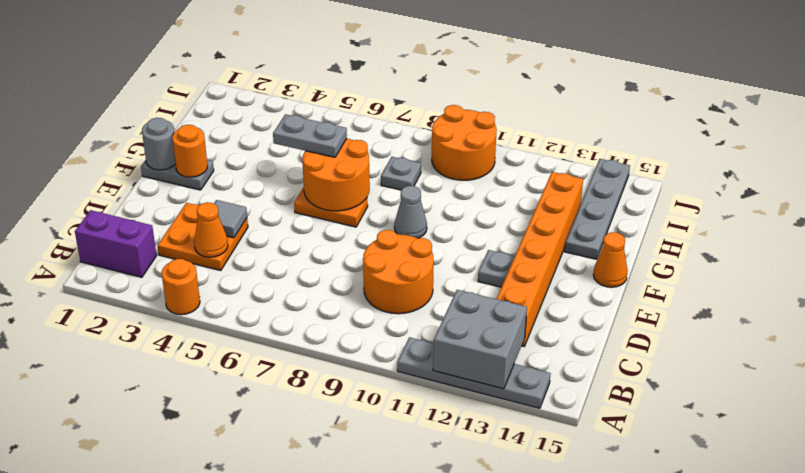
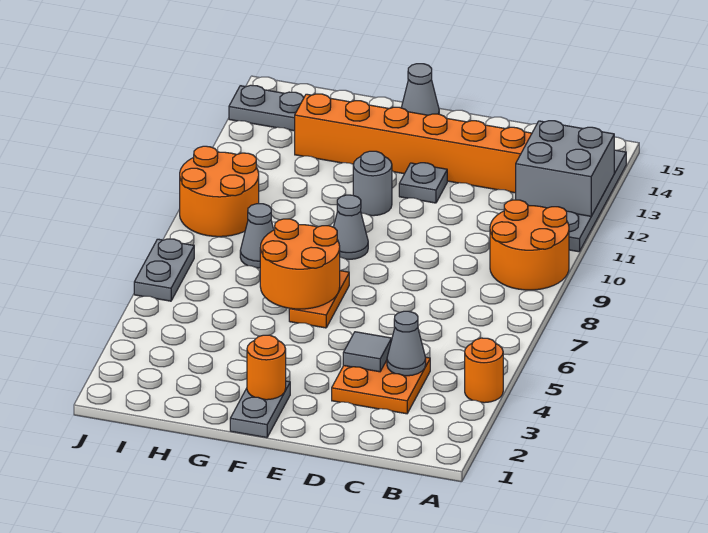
purple brick B1:B2 level 1 -> none
orange cone C4 level 2 -> grey cone C4 level 2
orange round brick C9:D10 level 1 -> orange round brick A9:B10 level 1
grey round brick F1 level 2 -> grey round brick F11 level 1
orange cone F15 level 1 -> grey cone F15 level 1
grey plate G5:G6 level 3 -> grey plate J6:J7 level 1
grey plate H8 level 1 -> grey cone H8 level 1

